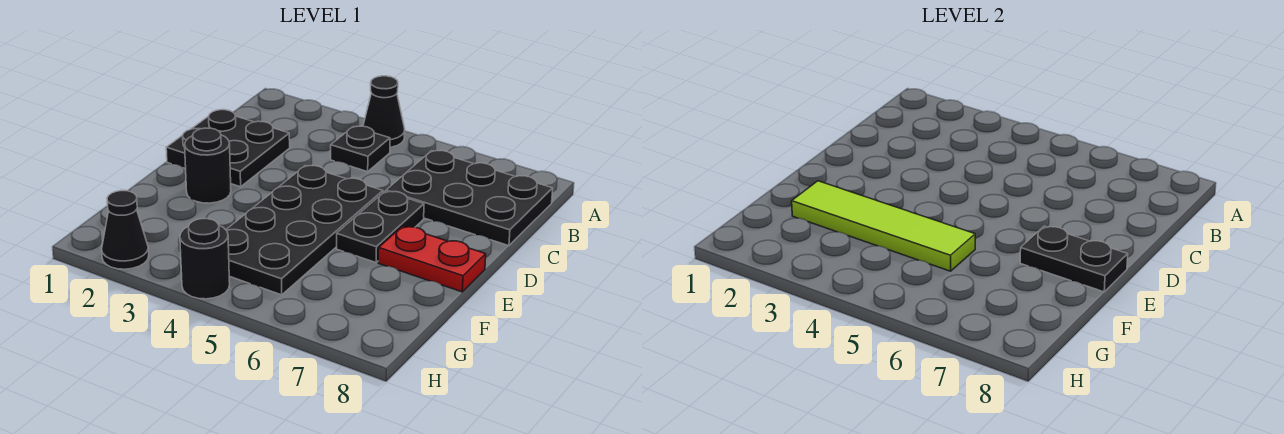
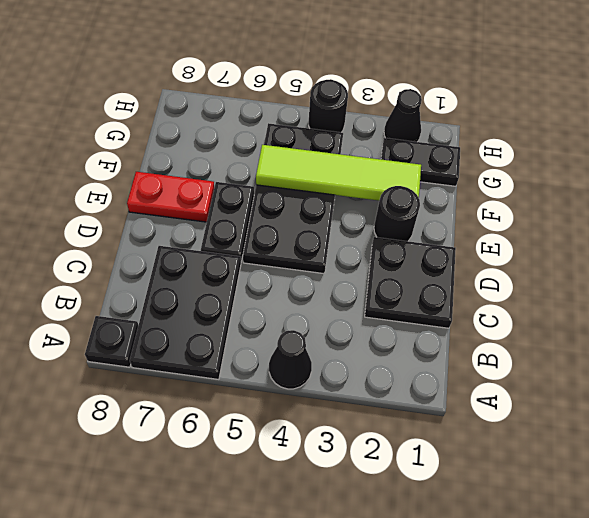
black plate B4 level 1 -> black plate A8 level 1
black plate B6:C8 level 1 -> black plate A6:C7 level 1
black plate E7:E8 level 2 -> black plate G1:G2 level 1

